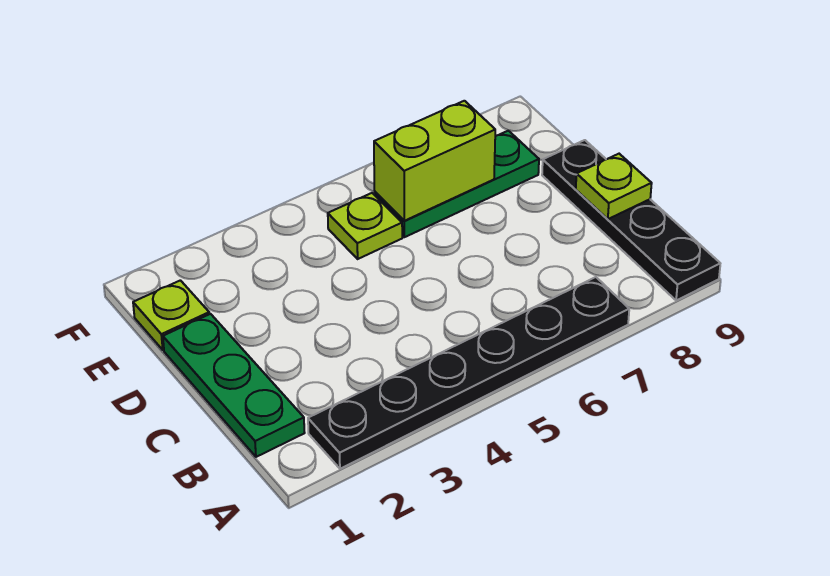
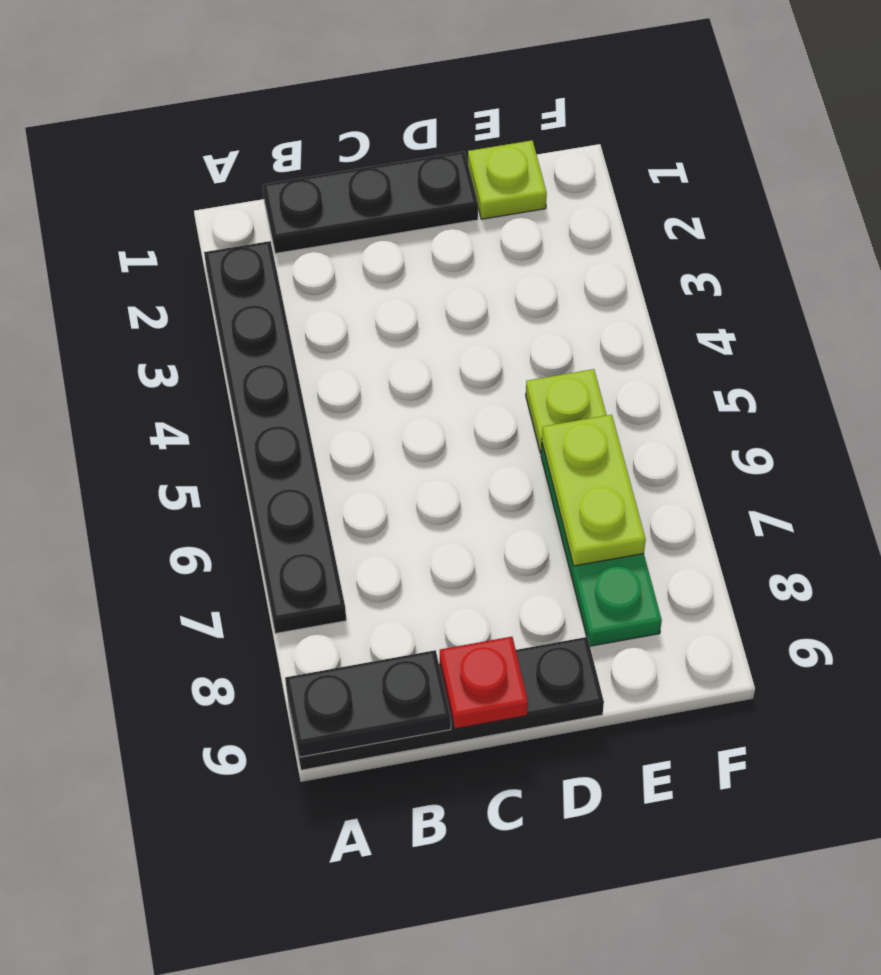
none -> black plate A9:B9 level 2
green plate B1:D1 level 1 -> black plate B1:D1 level 1
lime plate C9 level 2 -> red plate C9 level 2
lime brick E6:E7 level 2 -> lime plate E6:E7 level 2

